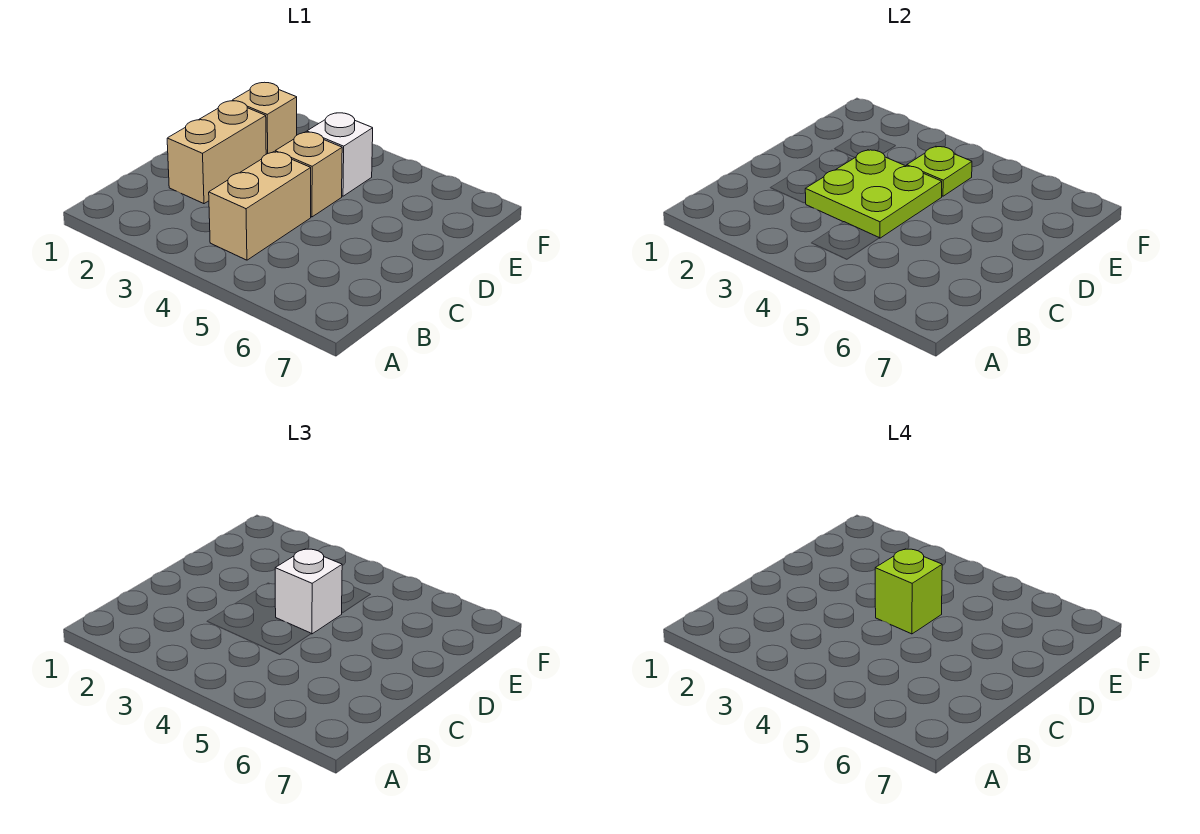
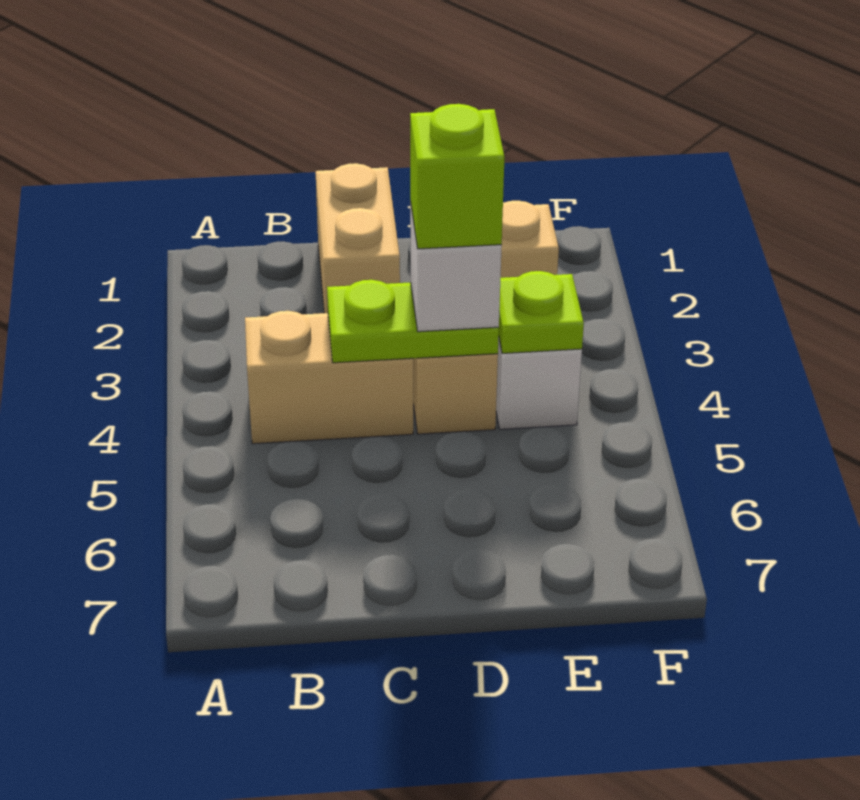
tan brick C2:D2 level 1 -> tan brick C1:C2 level 1
lime plate C3:D4 level 2 -> lime plate C4:D4 level 2

